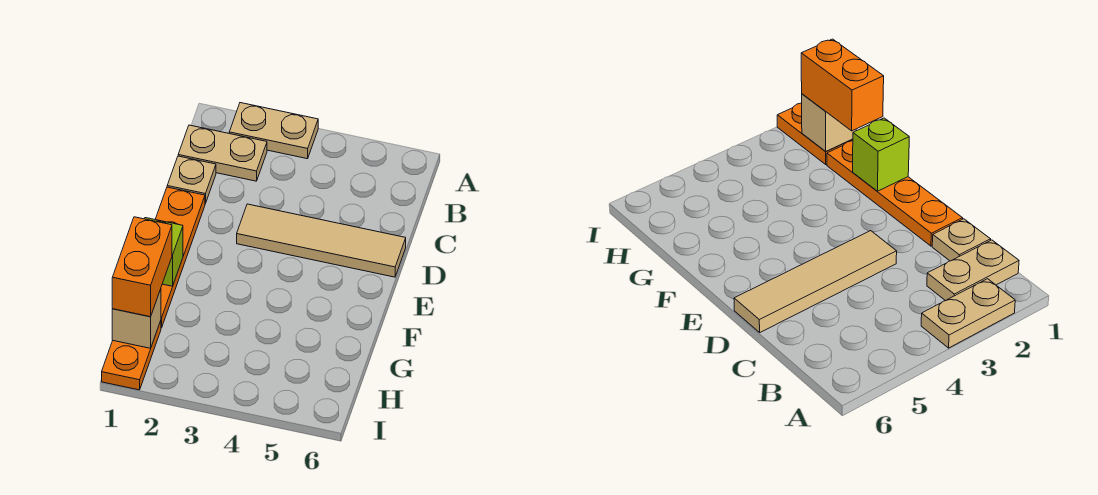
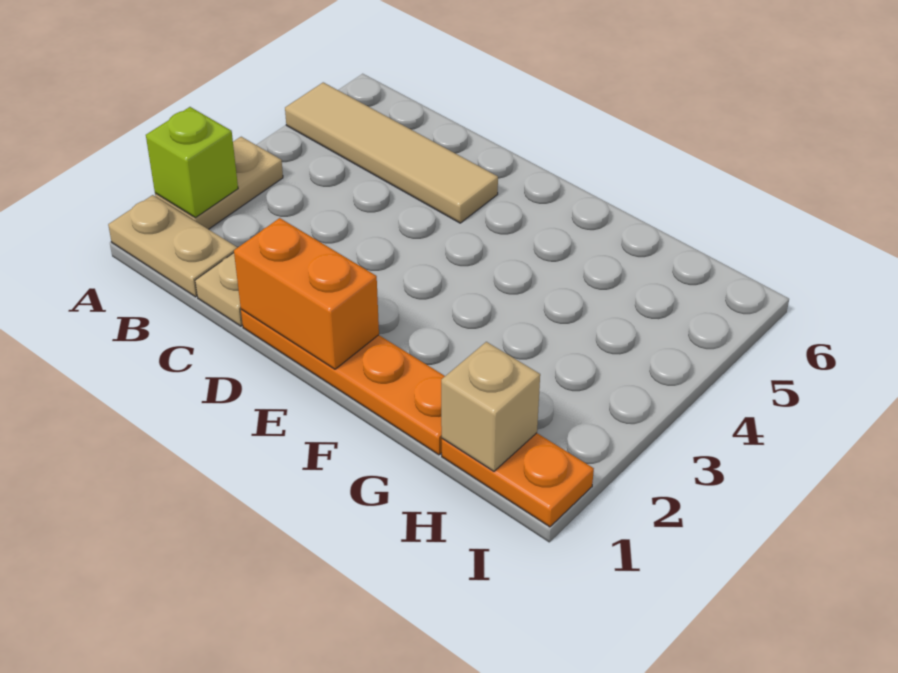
tan plate B1:B2 level 1 -> tan plate A1:B1 level 1
tan tile D3:D6 level 1 -> tan tile A5:D5 level 1
lime brick F1 level 2 -> lime brick A2 level 2
orange brick G1:H1 level 3 -> orange brick D1:E1 level 2

